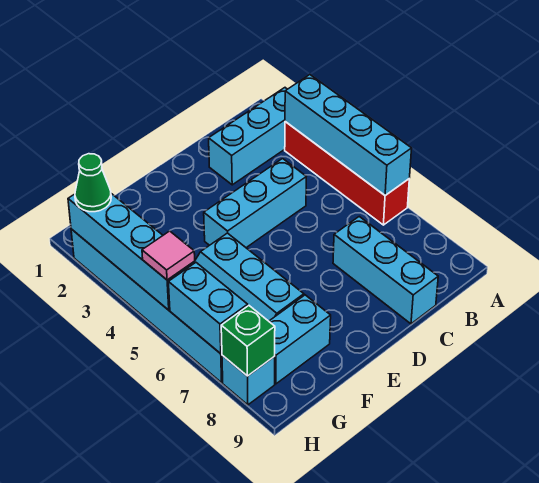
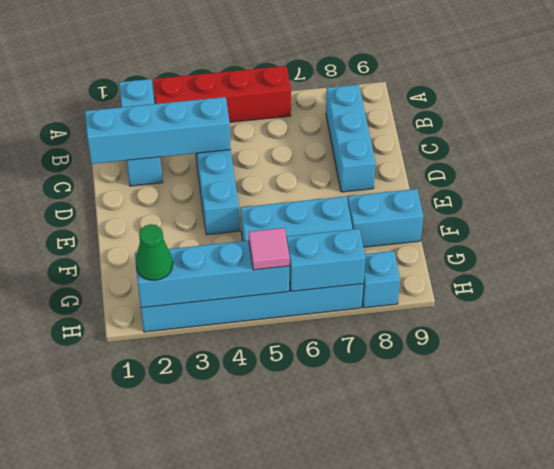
cyan brick A3:A6 level 2 -> cyan brick C1:C4 level 2
cyan brick C7:C9 level 1 -> cyan brick B8:D8 level 1
cyan brick F8:G8 level 1 -> cyan brick F8:F9 level 1
green brick H8 level 2 -> none

